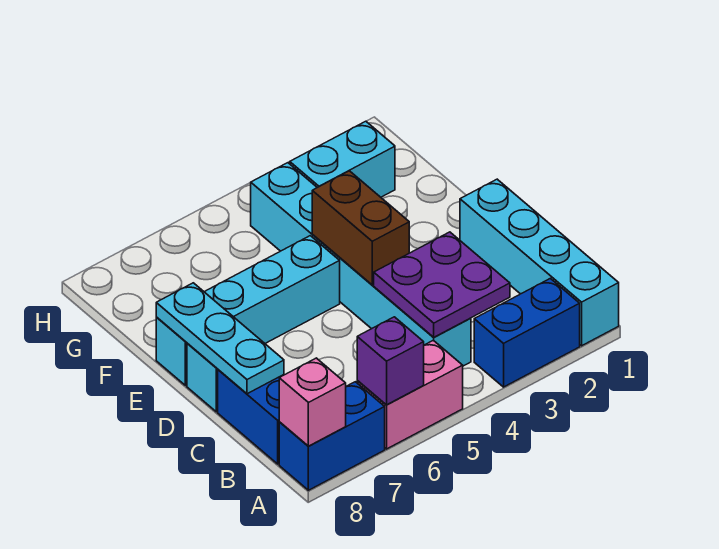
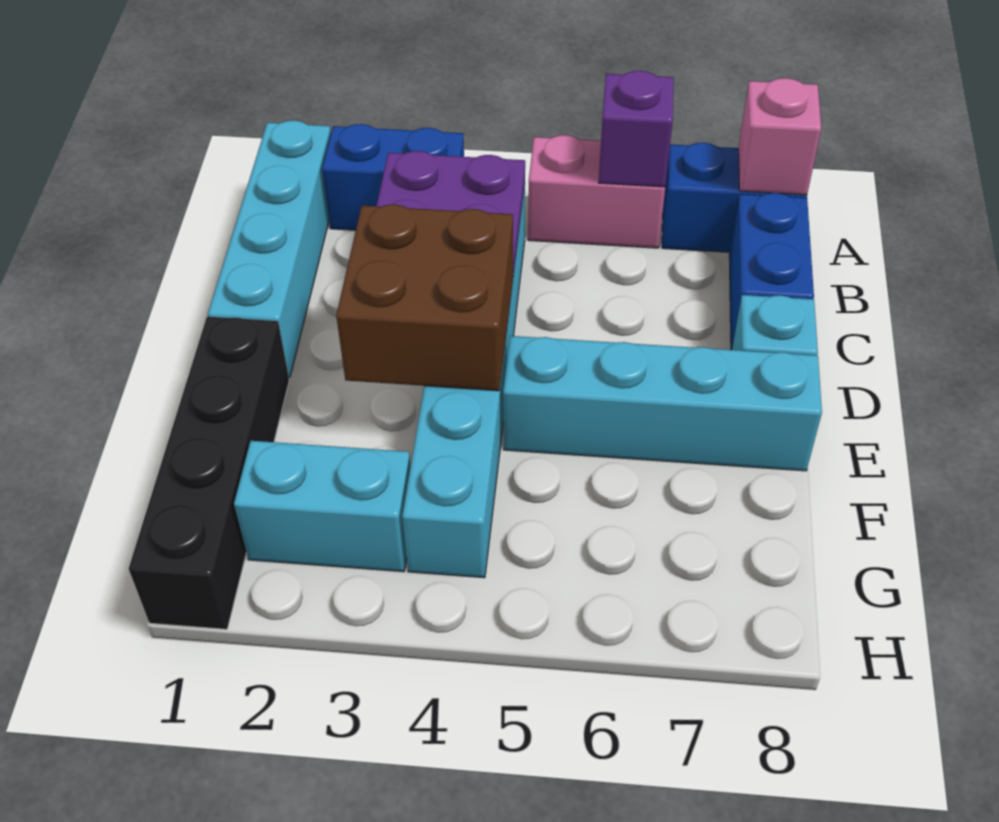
cyan plate C8:E8 level 2 -> none
brown brick D4:E4 level 2 -> brown brick D3:E4 level 2
none -> black brick E1:H1 level 1

